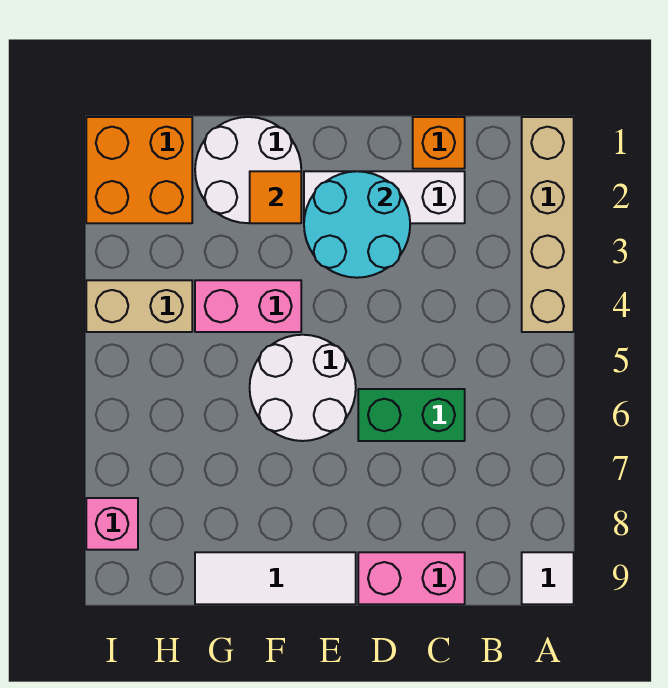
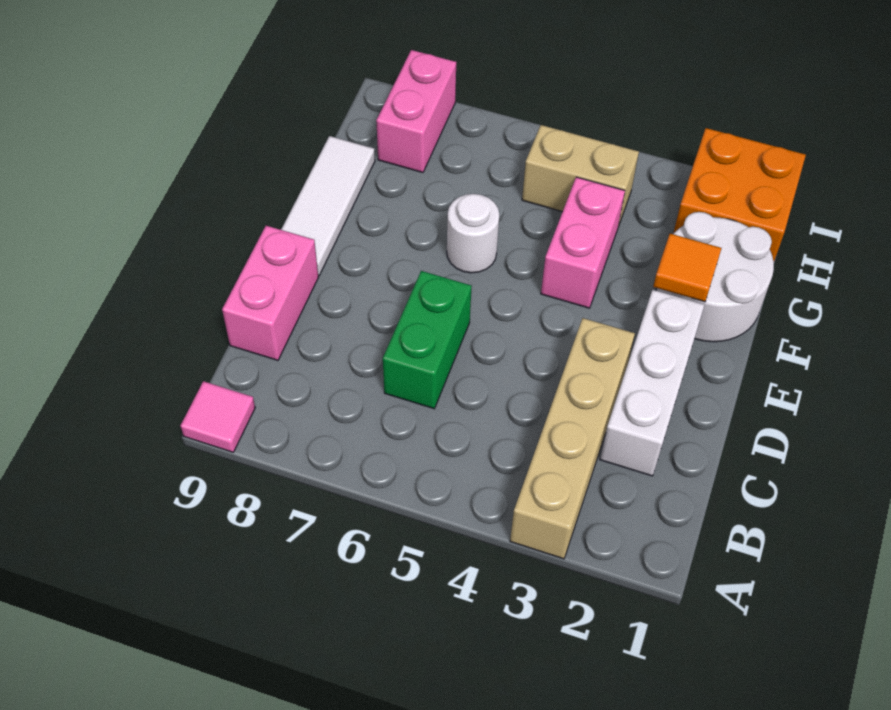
tan brick A1:A4 level 1 -> tan brick A3:D3 level 1
white tile A9 level 1 -> pink tile A9 level 1
orange brick C1 level 1 -> none
cyan round brick D2:E3 level 2 -> none
white round brick E5:F6 level 1 -> white round brick F6 level 1
tan brick H4:I4 level 1 -> tan brick H4:H5 level 1
pink brick I8 level 1 -> pink brick H8:I8 level 1

